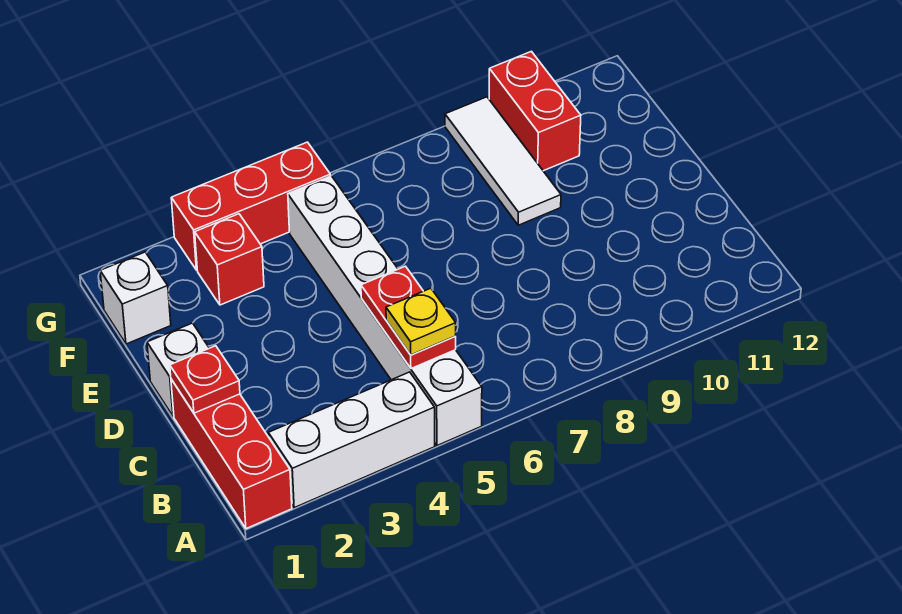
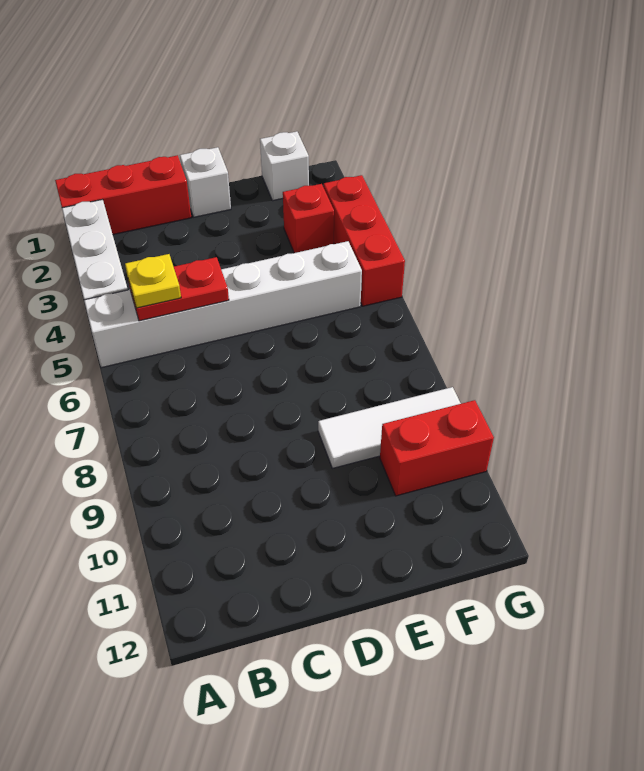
red plate C1 level 2 -> none

